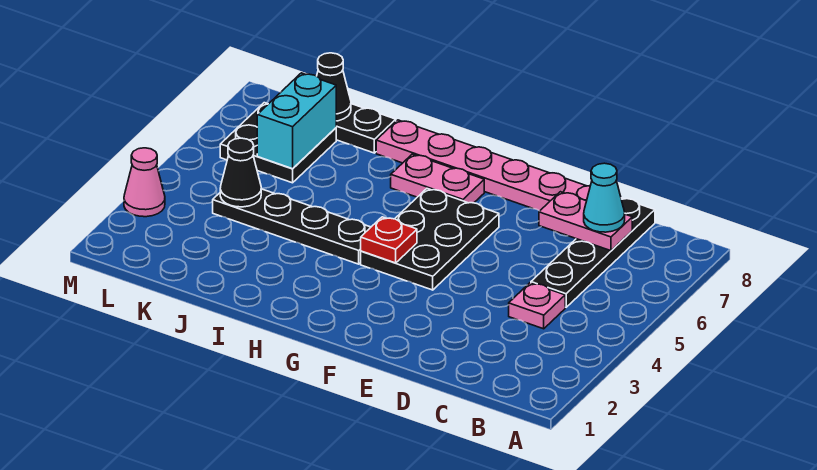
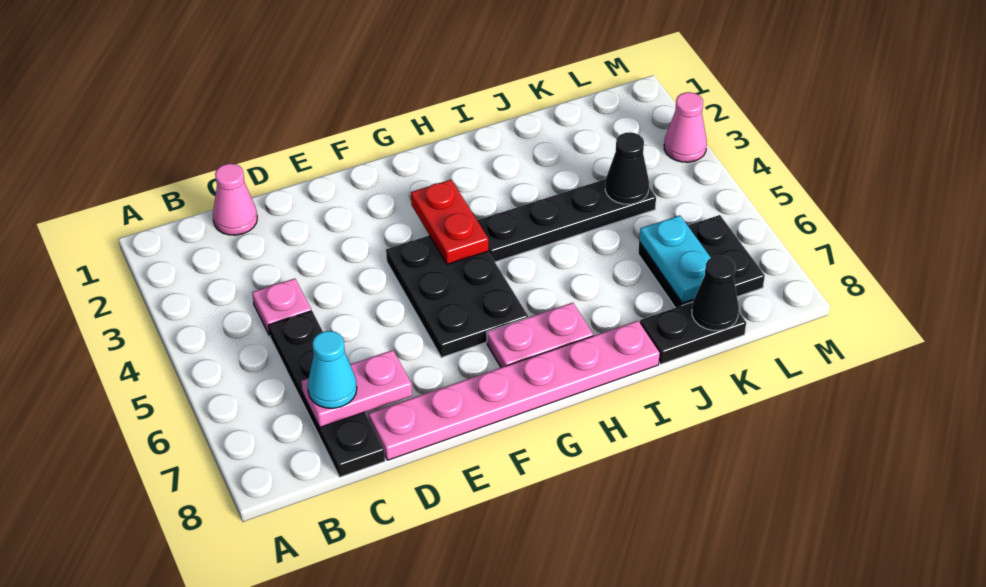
none -> pink cone C1 level 1
red plate G4 level 2 -> red plate G3:G4 level 2
cyan brick K6:K7 level 2 -> cyan plate K6:K7 level 2

